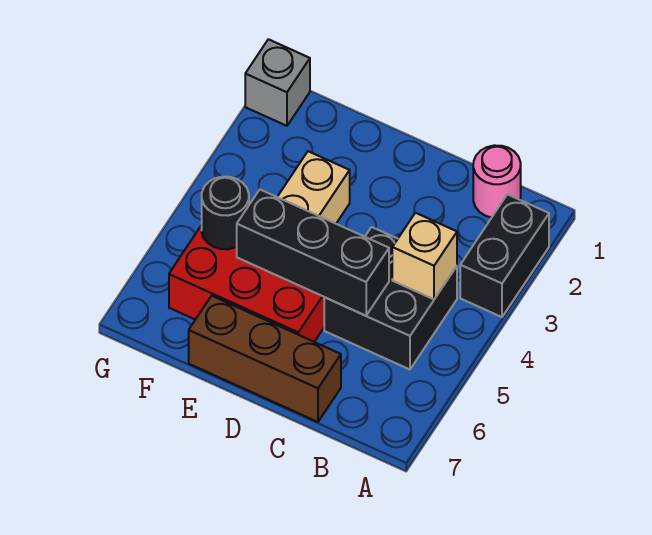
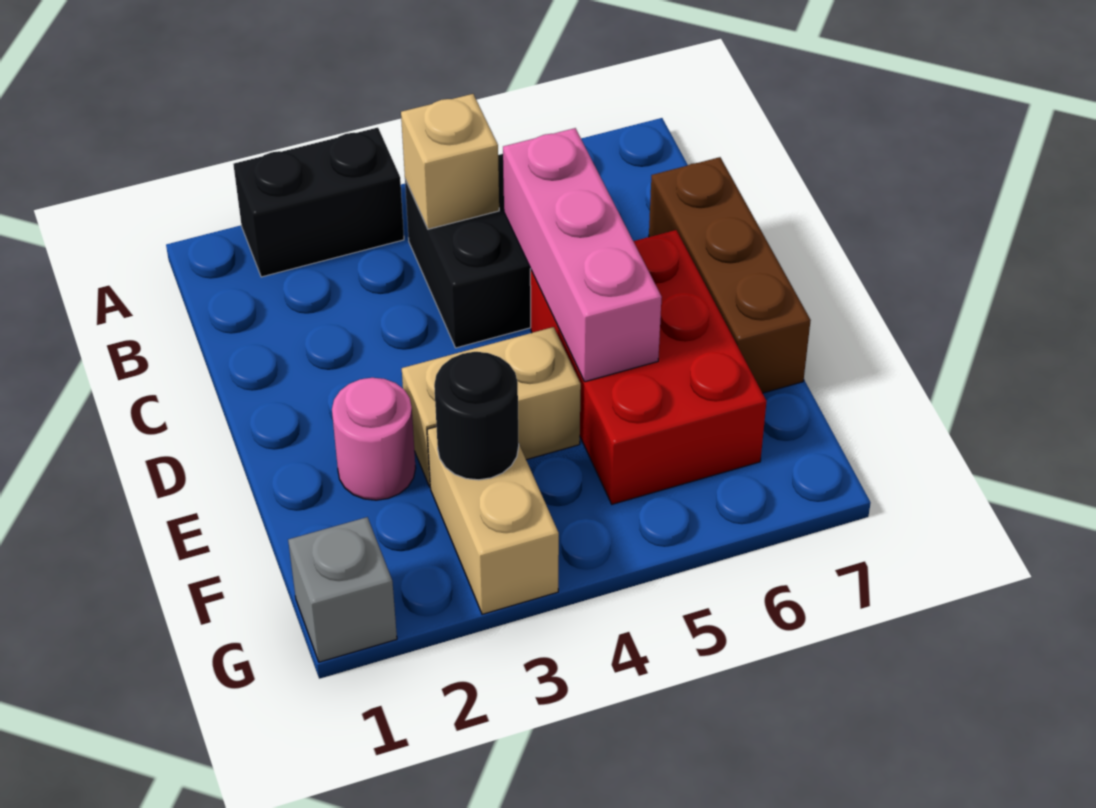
pink round brick B1 level 1 -> pink round brick E2 level 1
black brick C5:E5 level 2 -> pink brick C5:E5 level 2
none -> tan brick F3:G3 level 1
black round brick F5 level 2 -> black round brick F3 level 2

